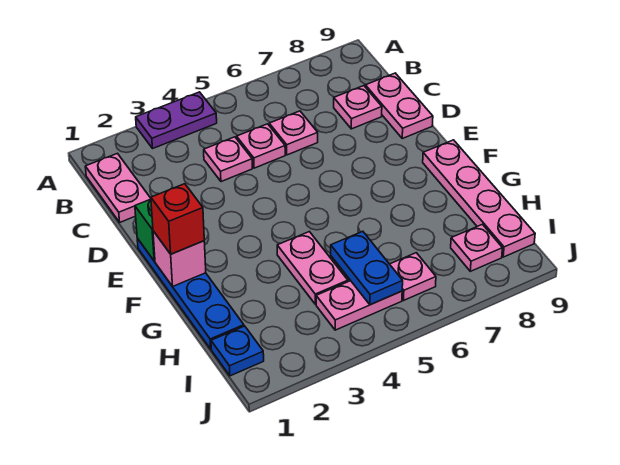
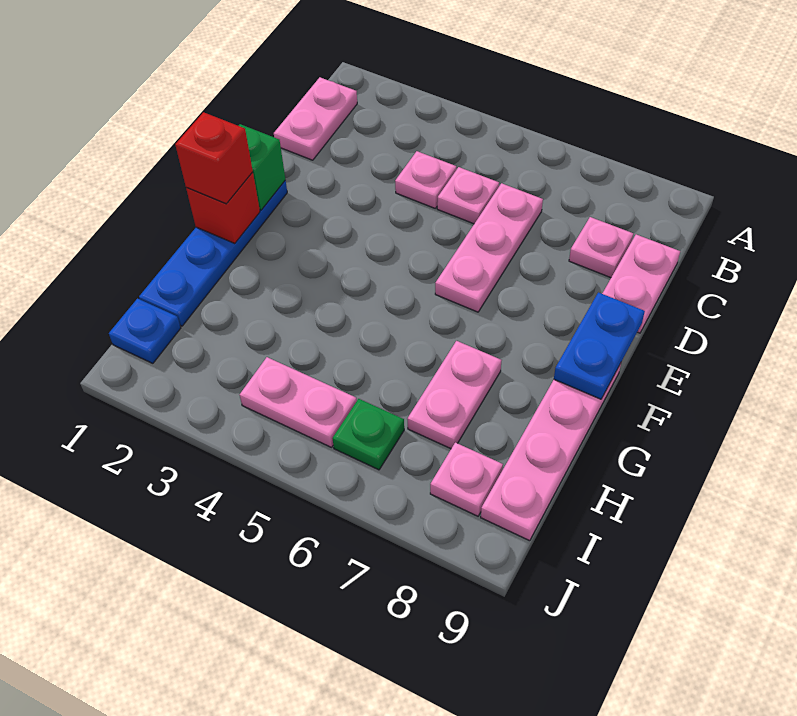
purple plate A3:A4 level 1 -> none
pink plate C6 level 1 -> pink plate C6:E6 level 1
pink brick F1 level 2 -> red brick F1 level 2
pink plate G4:H4 level 1 -> pink plate G7:H7 level 1
blue plate H5:I5 level 2 -> blue plate E9:F9 level 2
pink plate I6 level 1 -> green plate I6 level 1

